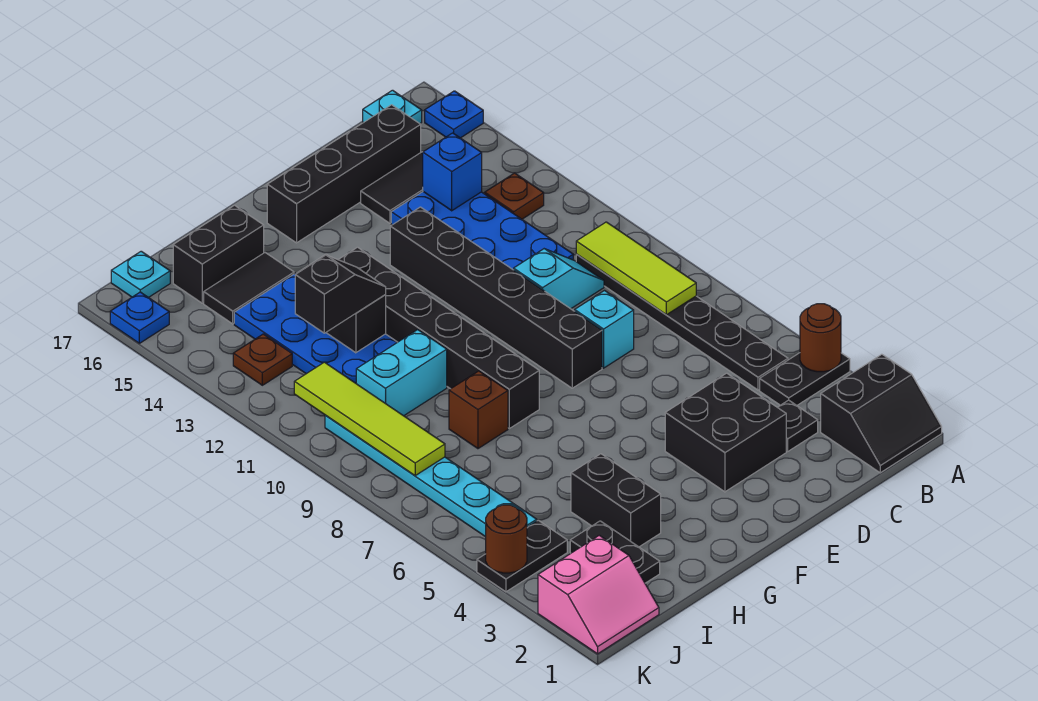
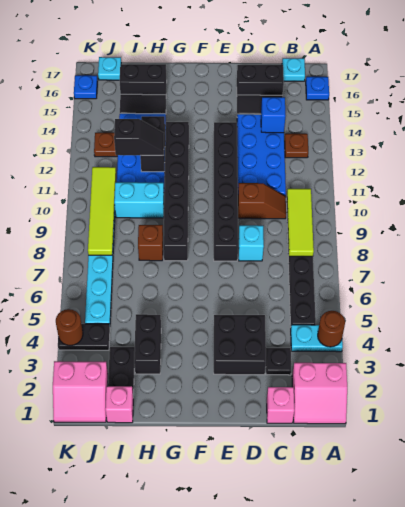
black slope A1:B2 level 1 top 2 -> pink slope A1:B2 level 1 top 2
black plate A4:B4 level 1 -> cyan plate A4:B4 level 1
none -> pink brick C1 level 1
cyan slope C10:D10 level 1 top D -> brown slope C10:D10 level 1 top D
black brick C16:F16 level 1 -> black brick C16:D16 level 1
none -> pink brick I1 level 1

